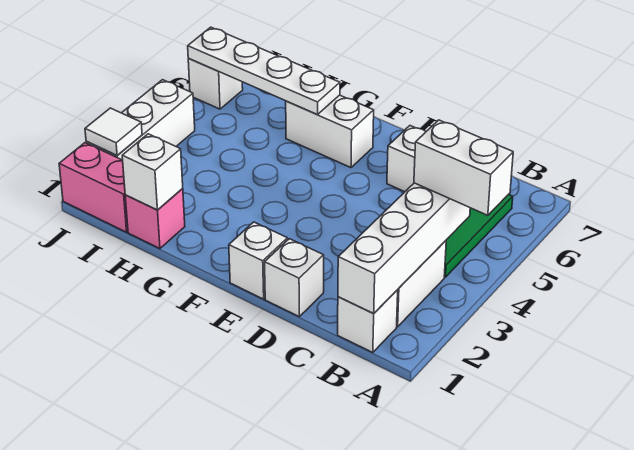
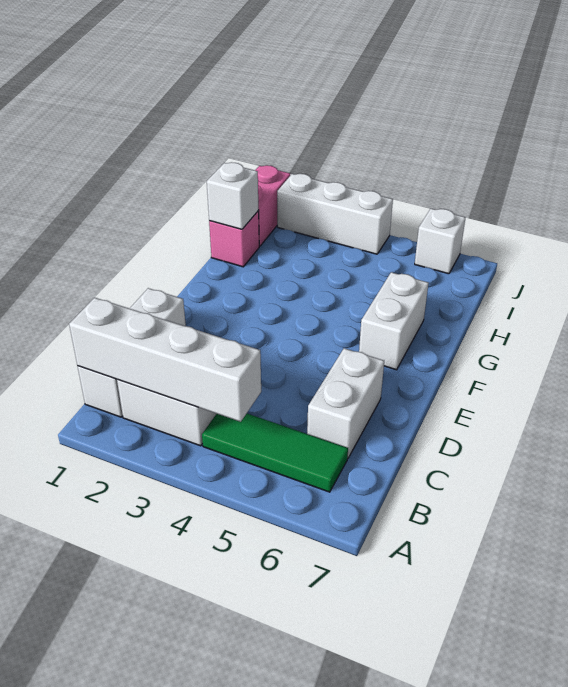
white brick A4:B4 level 3 -> none
white brick E1 level 1 -> none
white plate G6:J6 level 2 -> none
white tile J2 level 2 -> none

